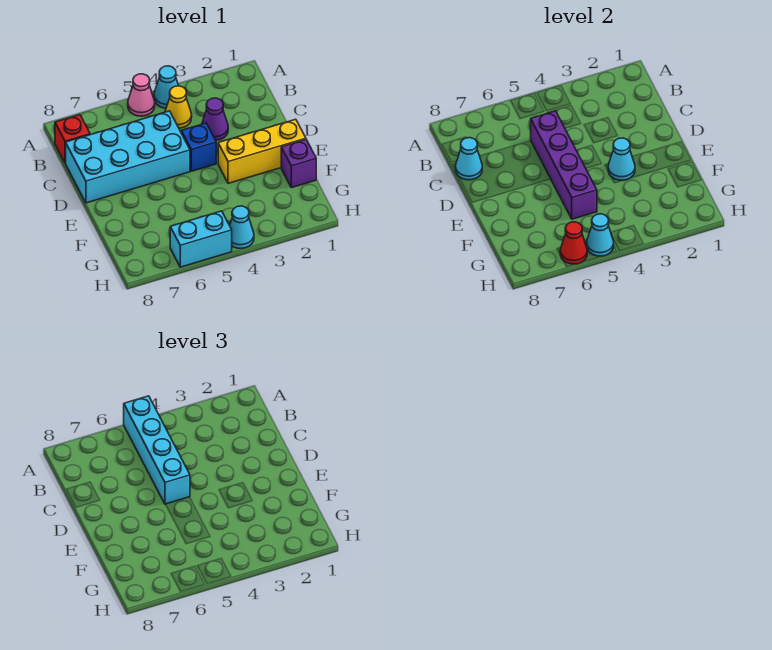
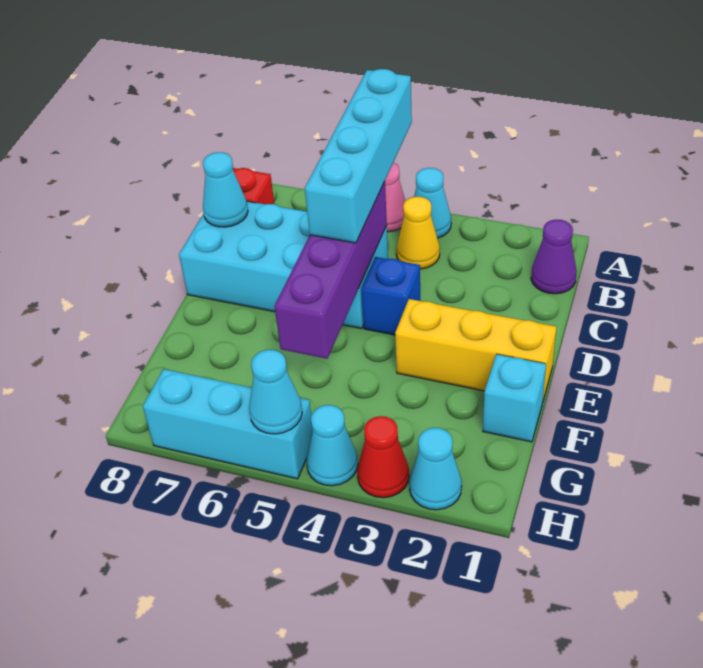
purple cone C3 level 1 -> purple cone B1 level 1
cyan cone E3 level 2 -> cyan cone H2 level 1
purple brick F1 level 1 -> cyan brick F1 level 1
cyan brick H5:H6 level 1 -> cyan brick H5:H7 level 1
red cone H6 level 2 -> red cone H3 level 1

